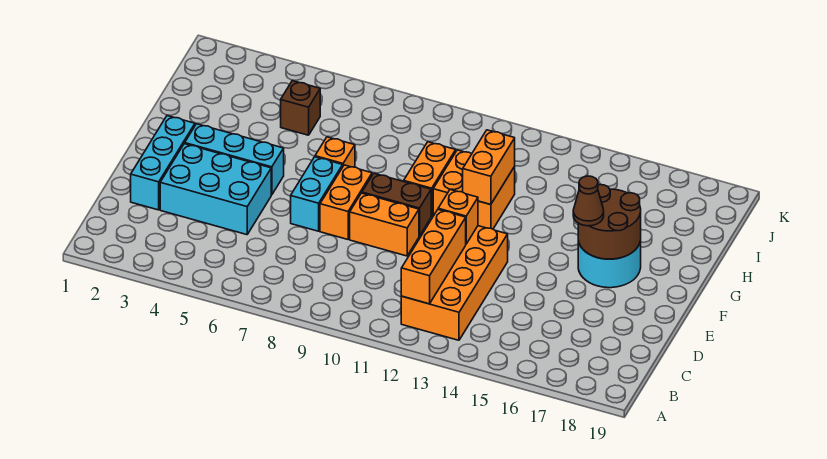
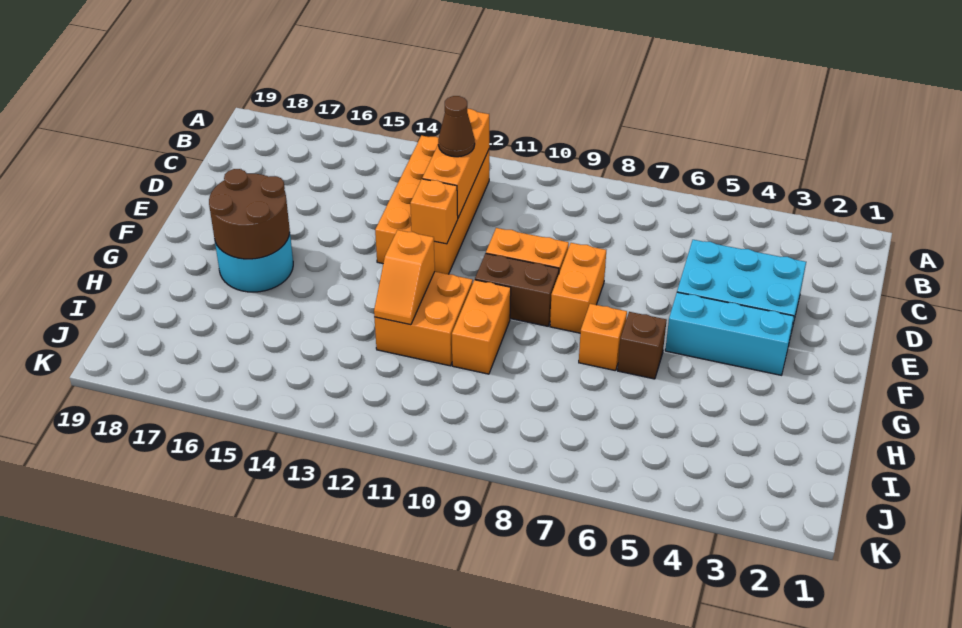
cyan brick D2:F2 level 1 -> none
cyan brick E7:F7 level 1 -> none
brown cone F16 level 3 -> brown cone C12 level 3
orange brick G12:H12 level 2 -> orange slope G12:H12 level 2 top G
brown brick I5 level 1 -> brown brick G6 level 1

